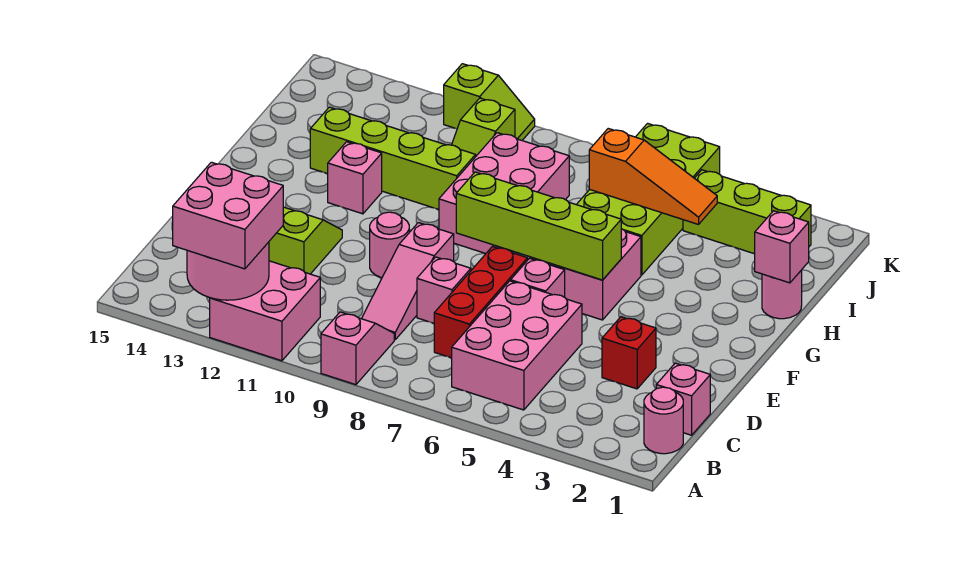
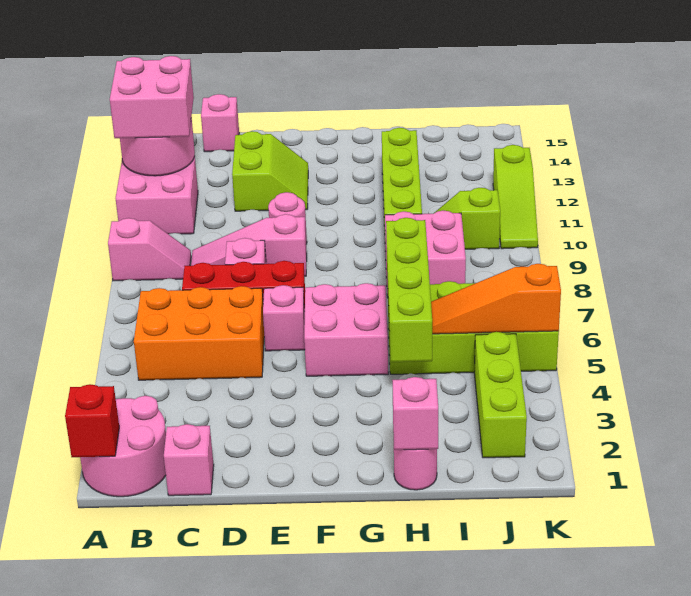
pink round brick B1 level 1 -> pink round brick A1:B2 level 1
pink brick B5:D6 level 1 -> orange brick B5:D6 level 1
red brick D3 level 1 -> red brick A1 level 2
lime brick F5:F8 level 2 -> lime brick H4:H7 level 2
pink brick G8:I9 level 1 -> pink brick H8:I9 level 1
pink brick G12 level 1 -> pink brick C15 level 1
orange slope I4:I6 level 2 top 6 -> orange slope I5:K5 level 2 top K
lime slope K10:K11 level 1 top 11 -> lime slope K10:K12 level 1 top 12

